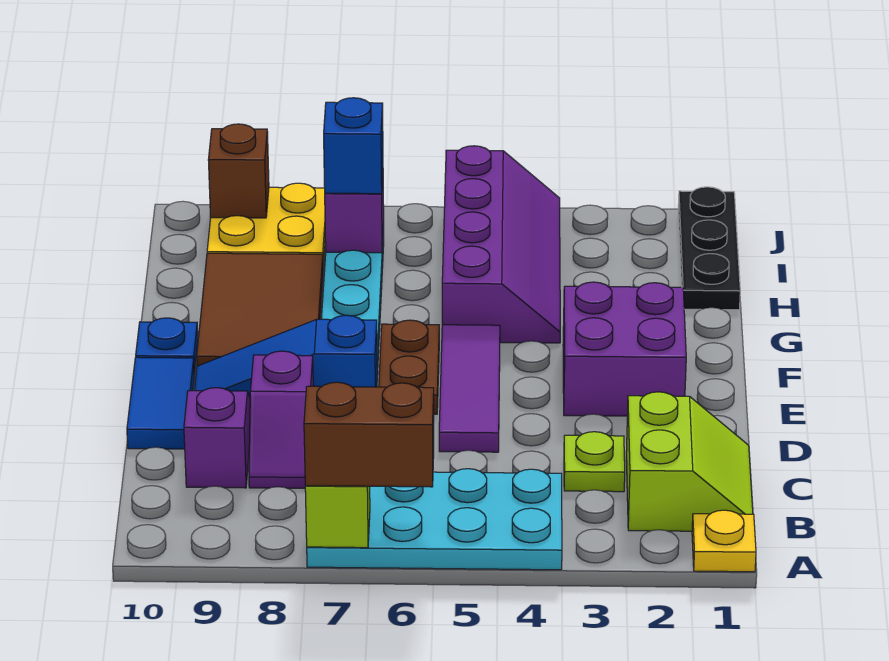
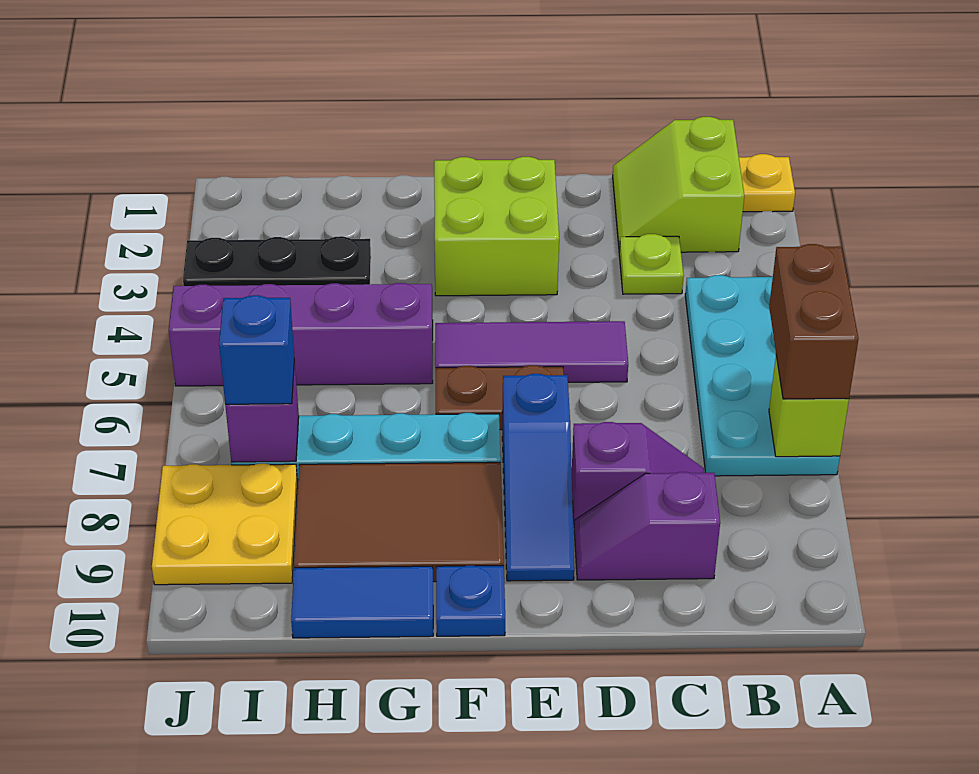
lime slope B1:C2 level 1 top 2 -> lime slope B1:C2 level 1 top B
blue tile D10:E10 level 1 -> blue tile G10:H10 level 1
purple brick E2:F3 level 1 -> lime brick E2:F3 level 1
black plate H1:J1 level 1 -> black plate H3:J3 level 1
brown brick J9 level 2 -> none

